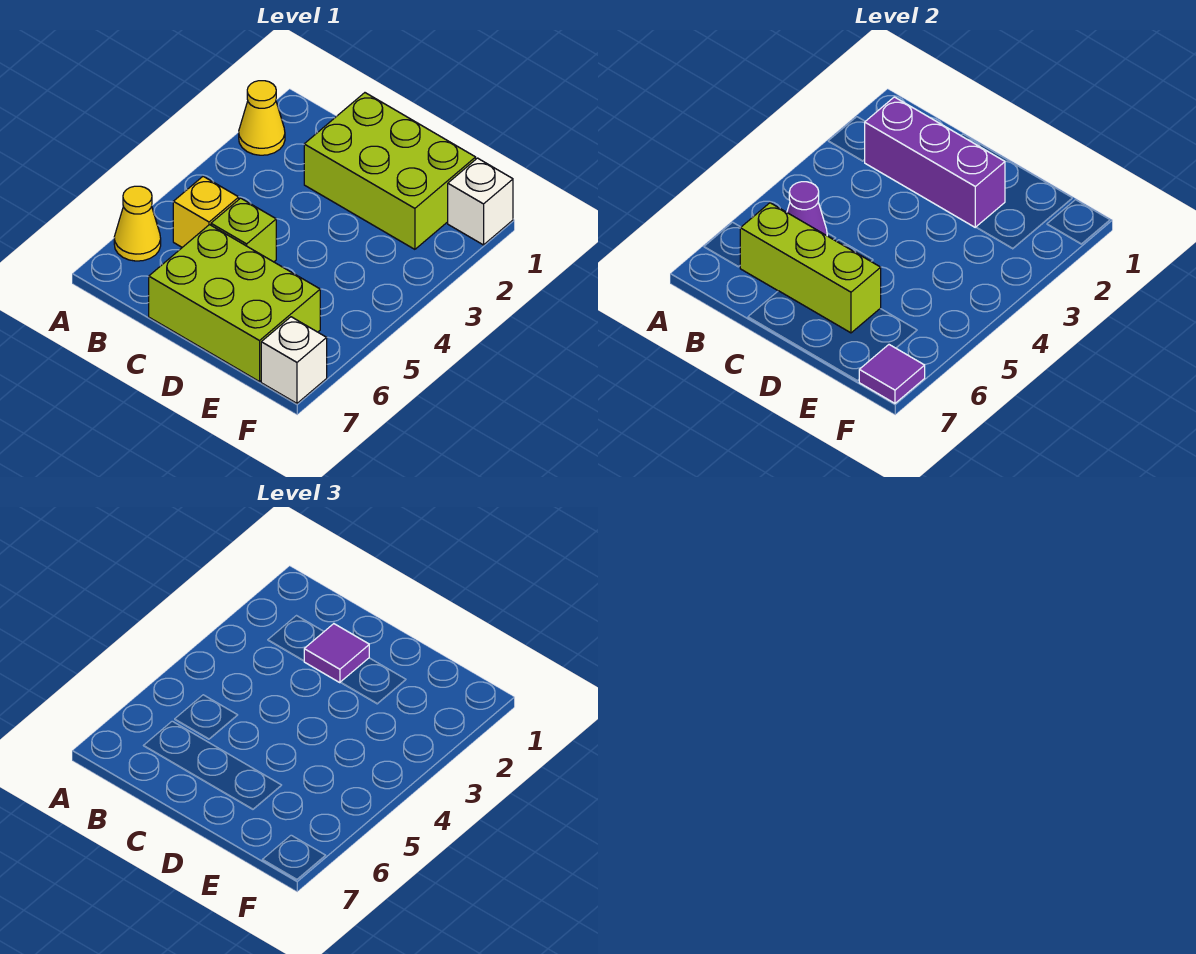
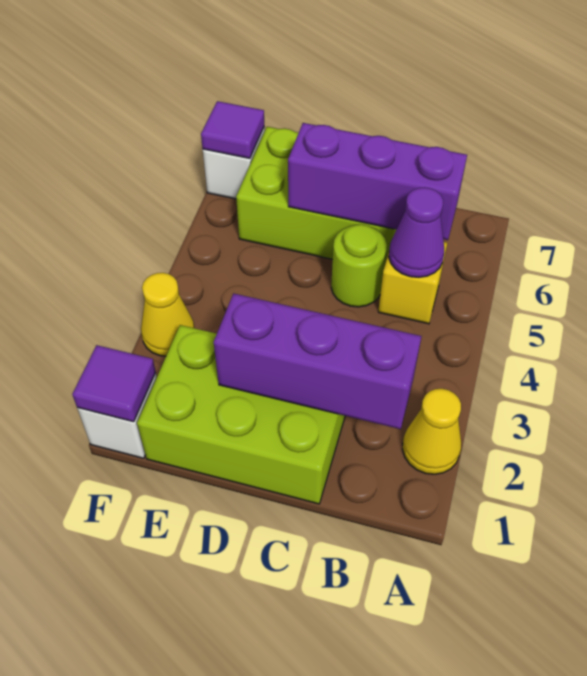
yellow cone A6 level 1 -> yellow cone F3 level 1
lime brick B6:D6 level 2 -> purple brick B6:D6 level 2
purple tile C2 level 3 -> purple tile F1 level 2
lime brick C5 level 1 -> lime round brick C5 level 1

